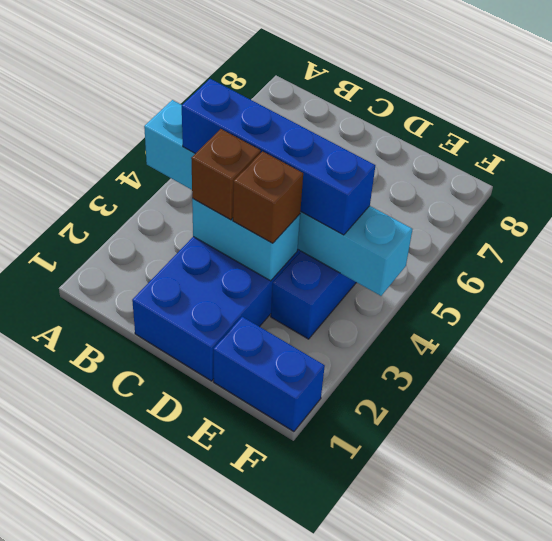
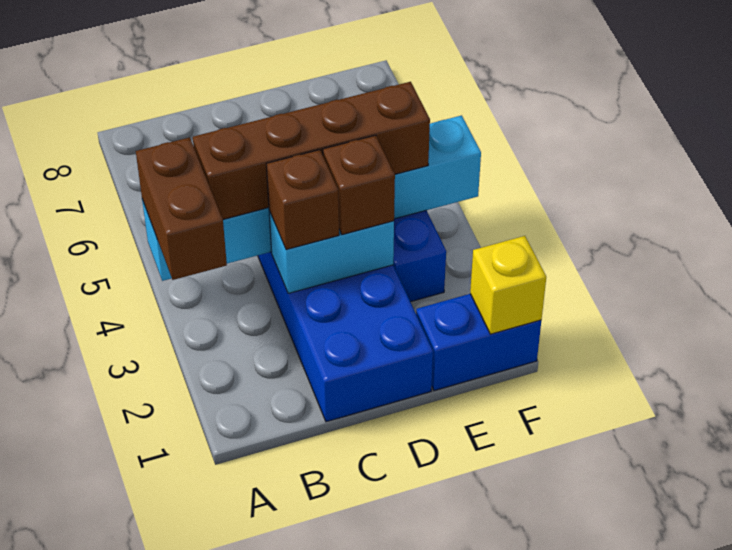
none -> brown brick A3:A4 level 3
blue brick B4:E4 level 3 -> brown brick B4:E4 level 3
none -> yellow brick F1 level 2

